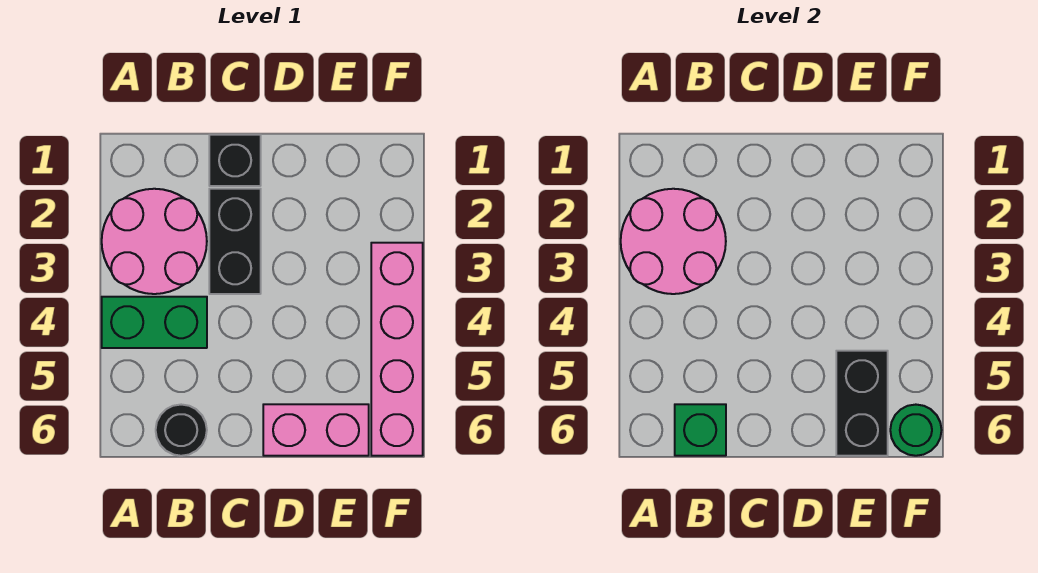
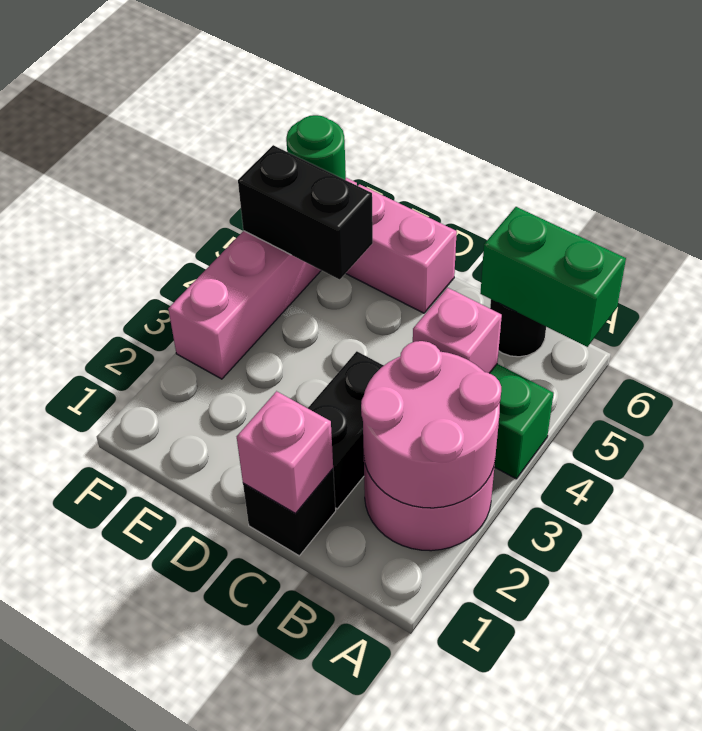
none -> pink brick B4 level 2
green brick B6 level 2 -> green brick A6:B6 level 2
none -> pink brick C1 level 2
black brick E5:E6 level 2 -> black brick E5:F5 level 2

